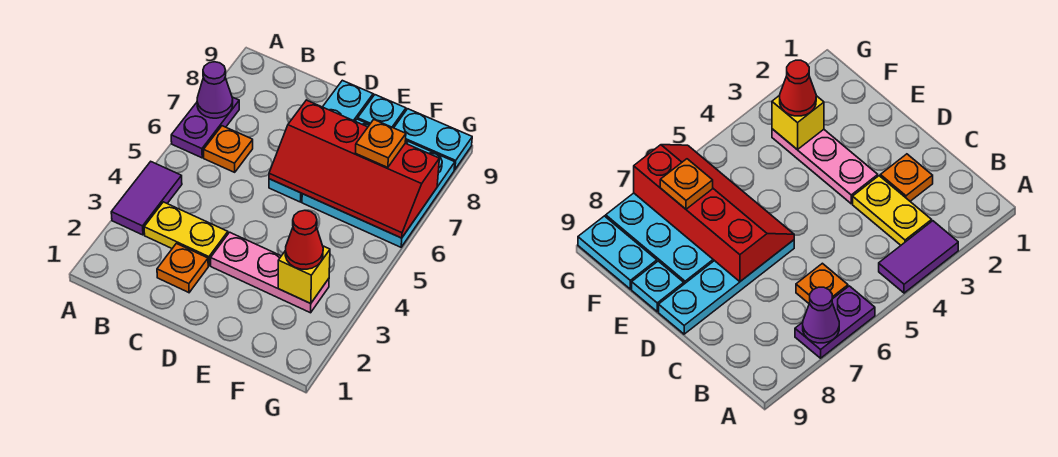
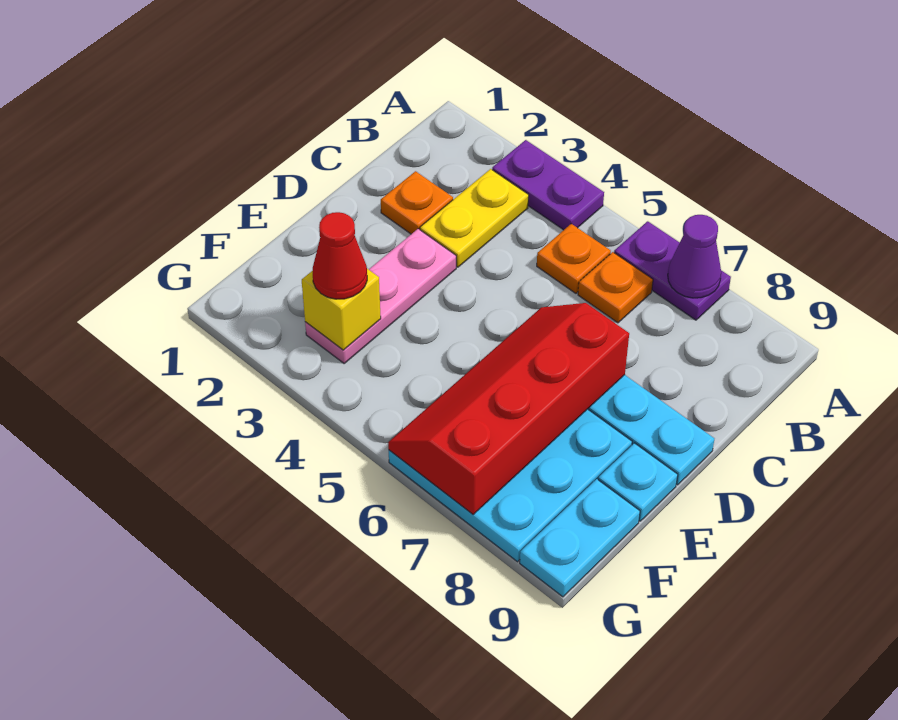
purple tile A3:A4 level 1 -> purple plate A3:A4 level 1
orange plate F7 level 3 -> orange plate B5 level 1

